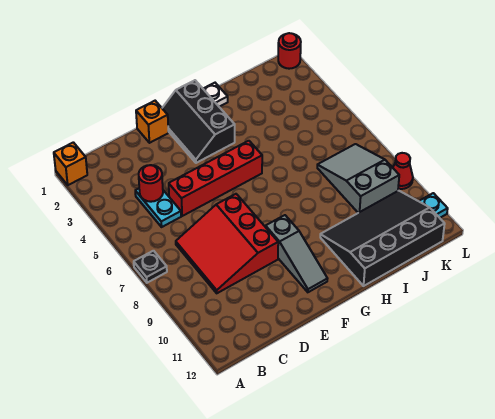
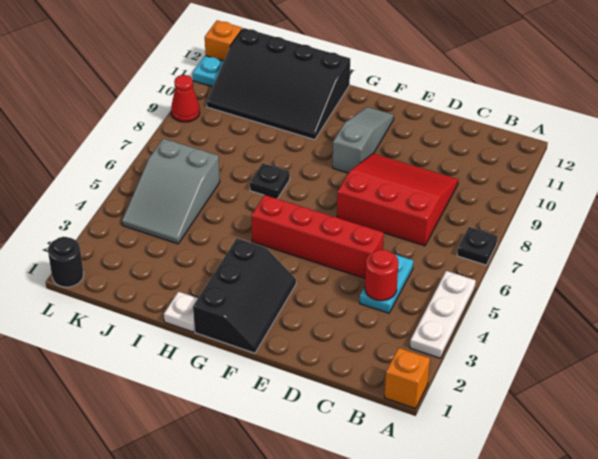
none -> white plate A3:A5 level 1
red slope C7:E9 level 1 top E -> red slope C7:E9 level 1 top 7
orange brick E1 level 1 -> orange brick L12 level 1
none -> black plate H7 level 1
grey slope J7:K9 level 1 top 9 -> grey slope J4:K6 level 1 top 6
red round brick L1 level 1 -> black round brick L1 level 1

